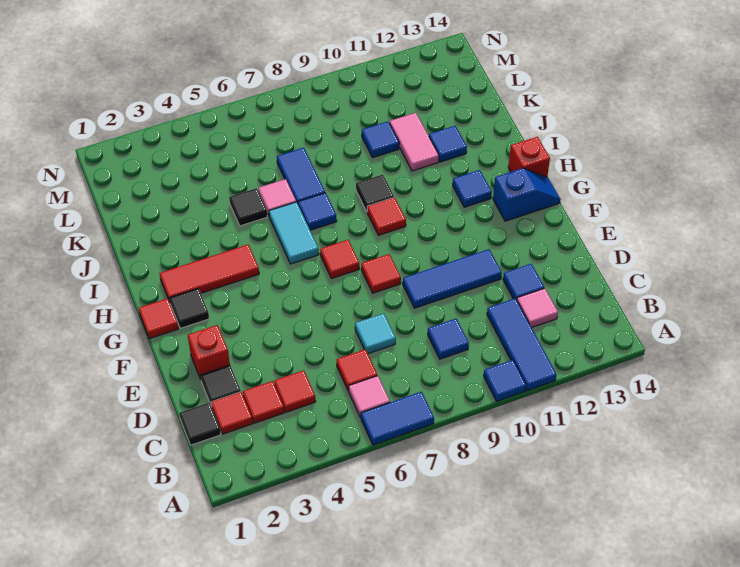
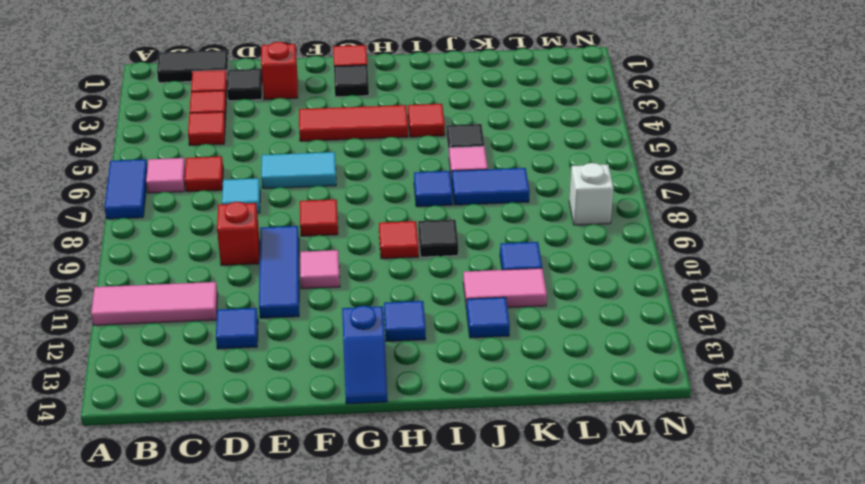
blue tile A10 level 1 -> none
blue tile A11:C11 level 1 -> pink tile A11:C11 level 1
black tile C1 level 1 -> black tile B1:C1 level 1
blue tile C9 level 1 -> none
pink tile C12 level 1 -> pink tile F10 level 1
red tile G7 level 1 -> red tile I4 level 1
red tile H2:H4 level 1 -> red tile F4:H4 level 1
cyan tile H6:I6 level 1 -> cyan tile E6:F6 level 1
red brick H14 level 1 -> red brick D9 level 1
none -> white brick M8 level 1

